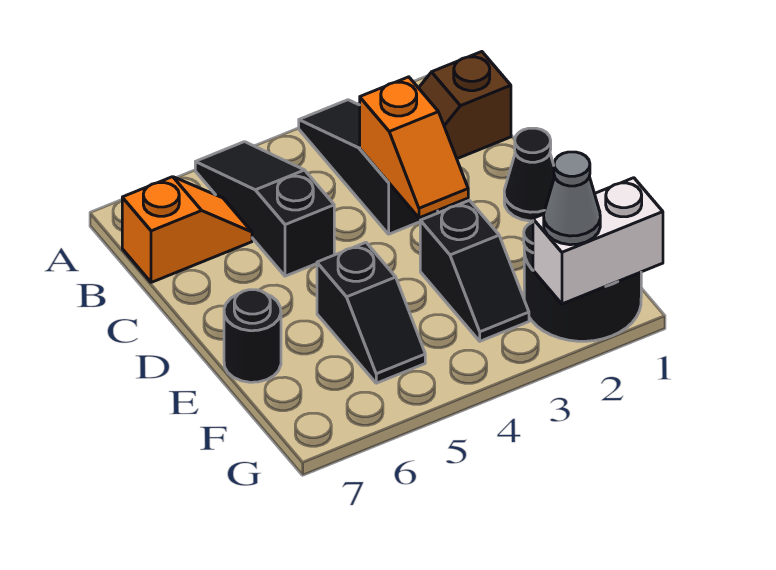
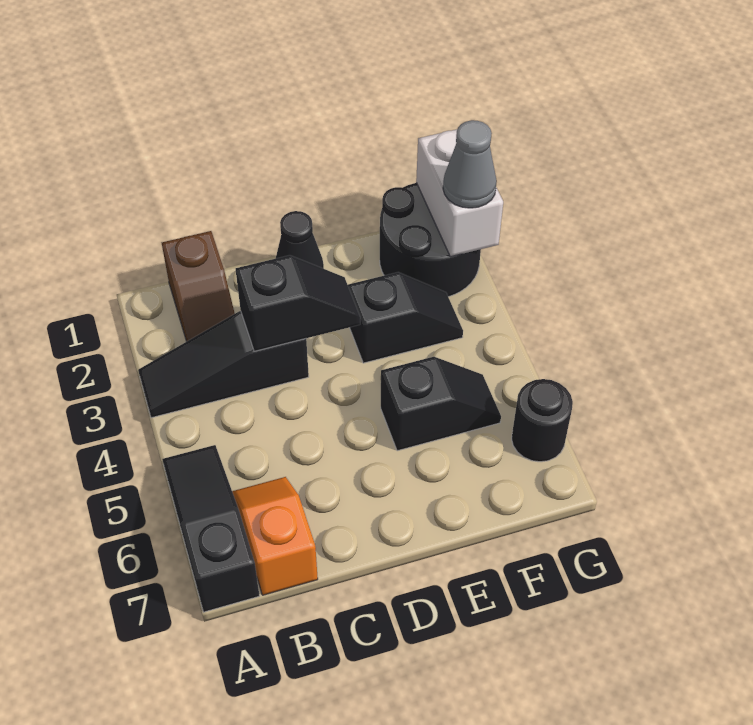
black slope A5:C5 level 1 top C -> black slope A5:A7 level 1 top 7
orange slope C3:D3 level 2 top C -> black slope C3:D3 level 2 top C
black round brick E7 level 1 -> black round brick G6 level 1

